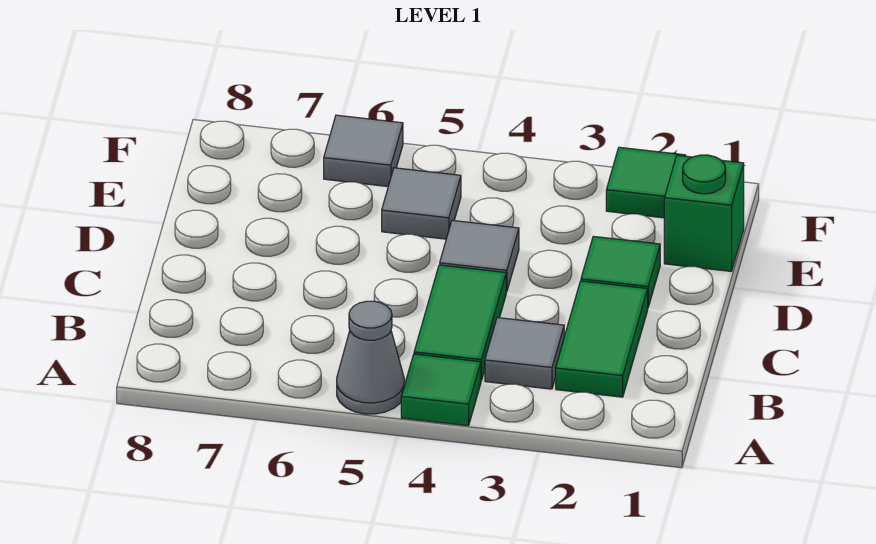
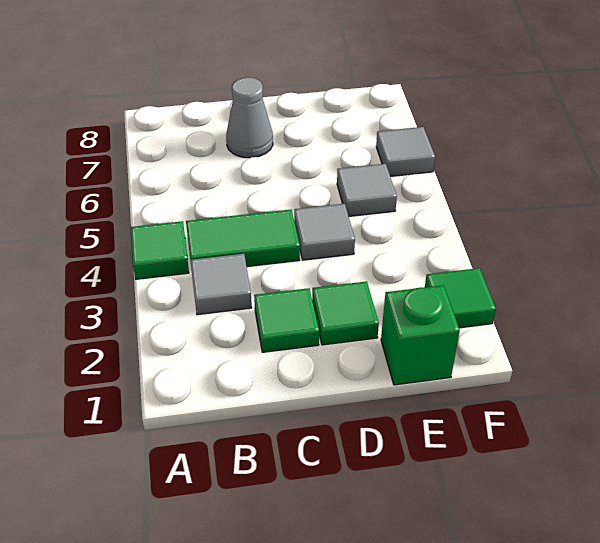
grey cone A5 level 1 -> grey cone C7 level 1
green tile B2:C2 level 1 -> green tile C2 level 1

